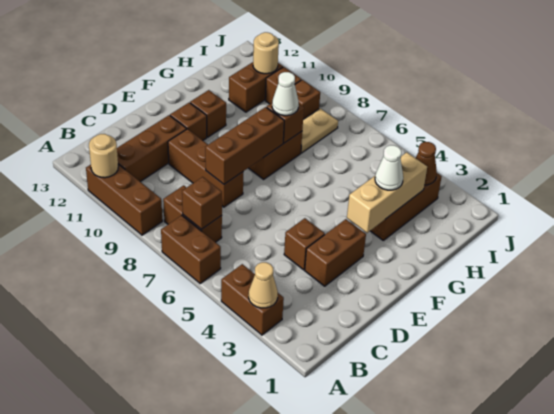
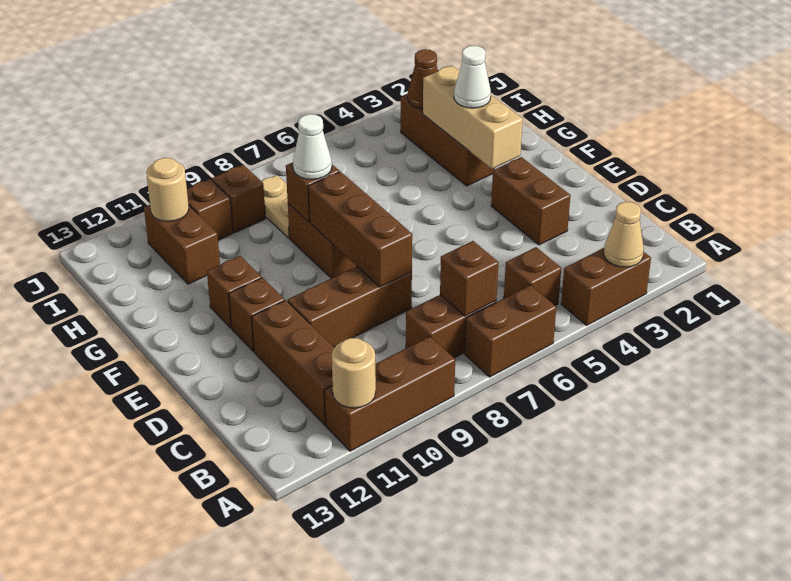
brown brick D4 level 1 -> brown brick B5 level 1

